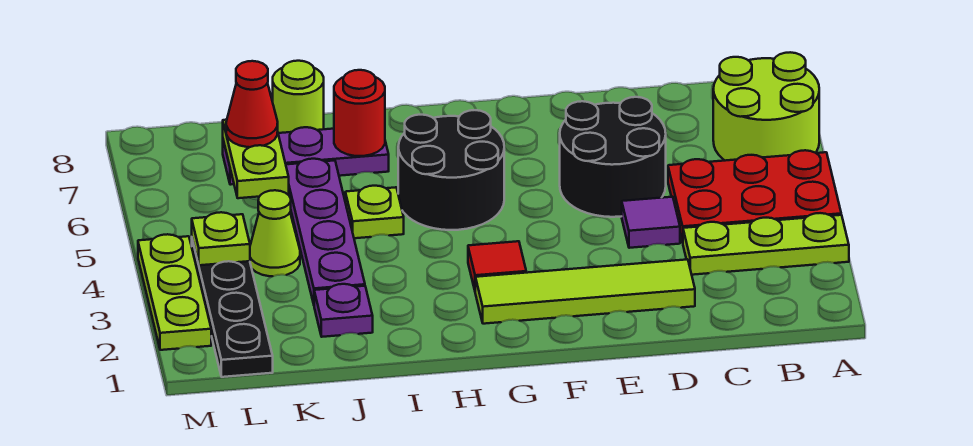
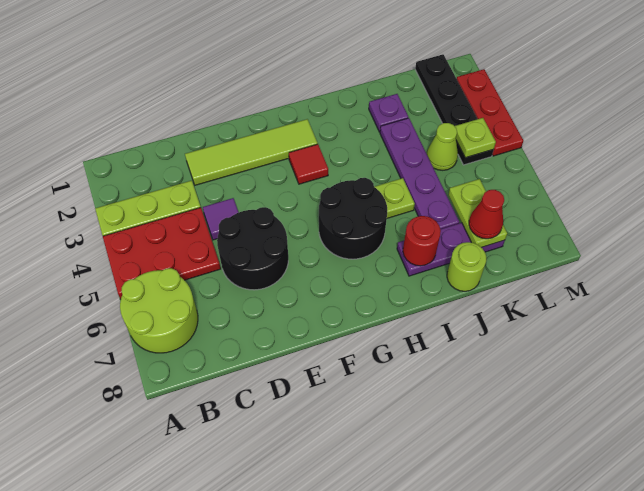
lime plate M2:M4 level 1 -> red plate M2:M4 level 1

